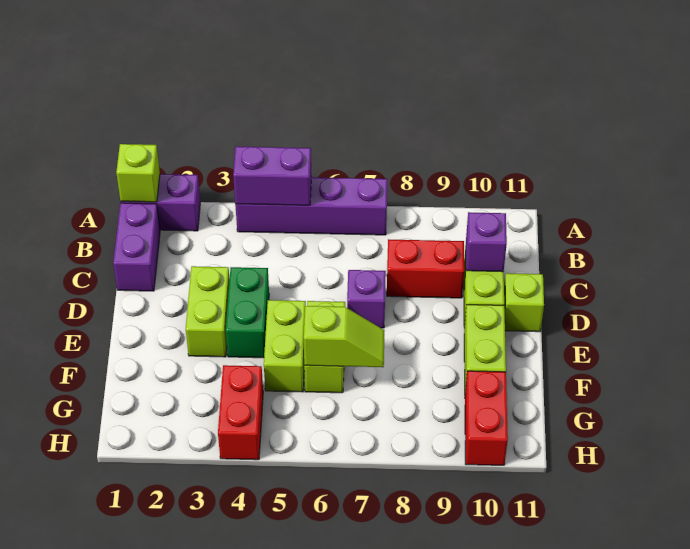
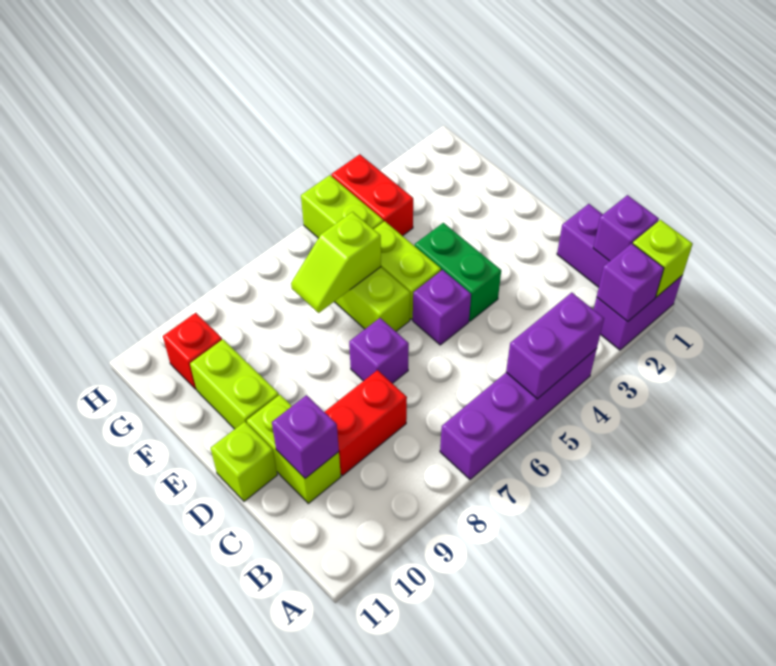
none -> purple brick A2 level 2
none -> purple brick B1 level 2
lime brick D3:E3 level 1 -> lime brick G5:H5 level 1
none -> purple brick D5 level 1
red brick G10:H10 level 1 -> red brick G10 level 1

